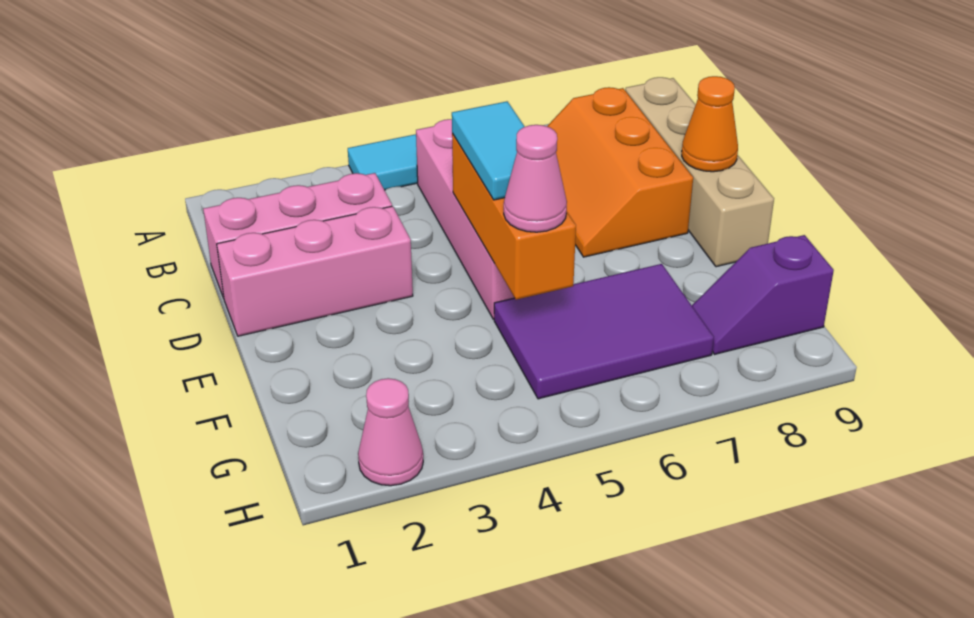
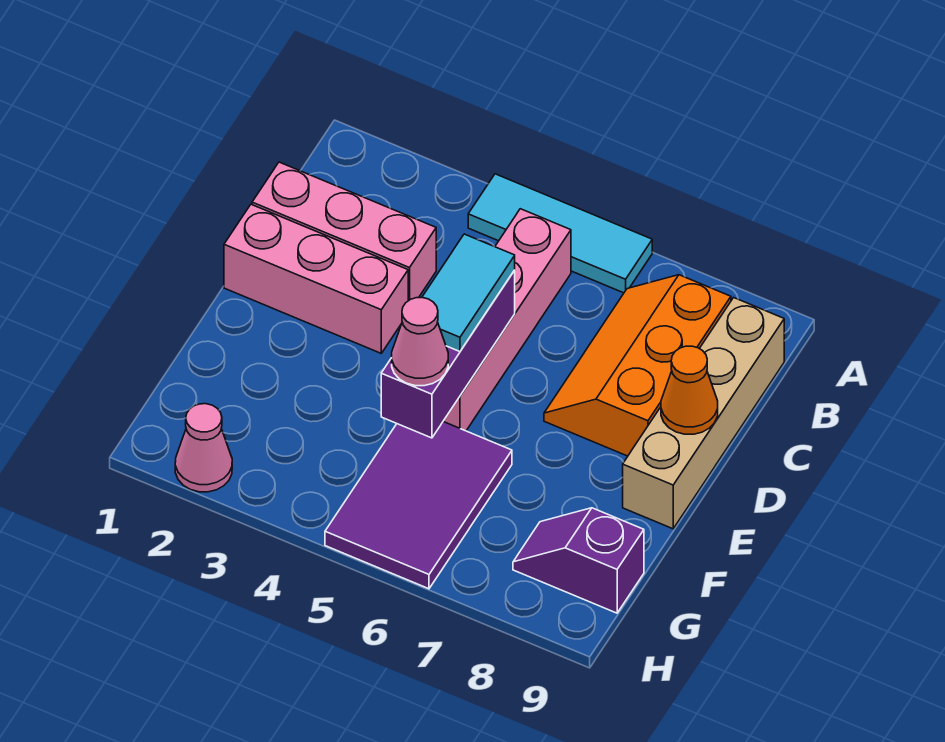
orange brick D5:F5 level 2 -> purple brick D5:F5 level 2
purple tile F5:G7 level 1 -> purple tile F5:H6 level 1

